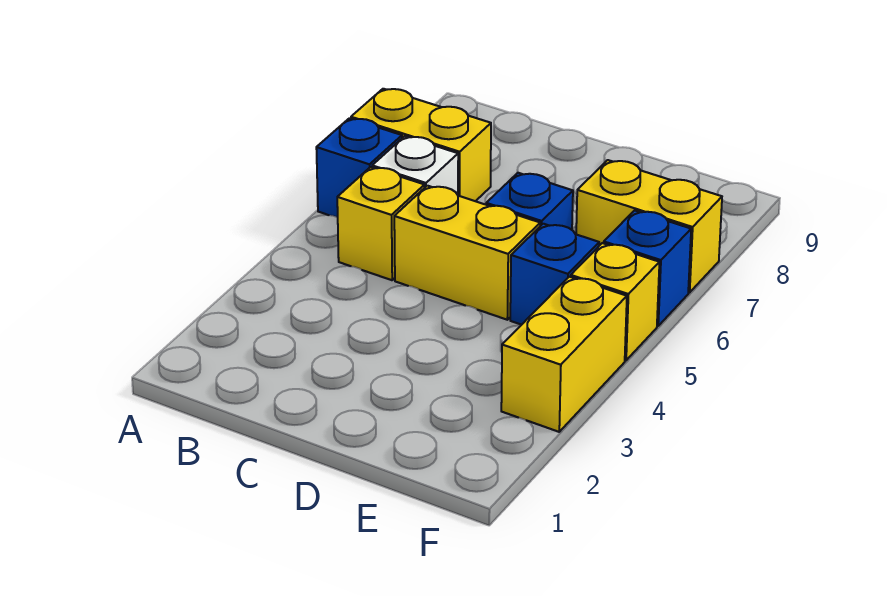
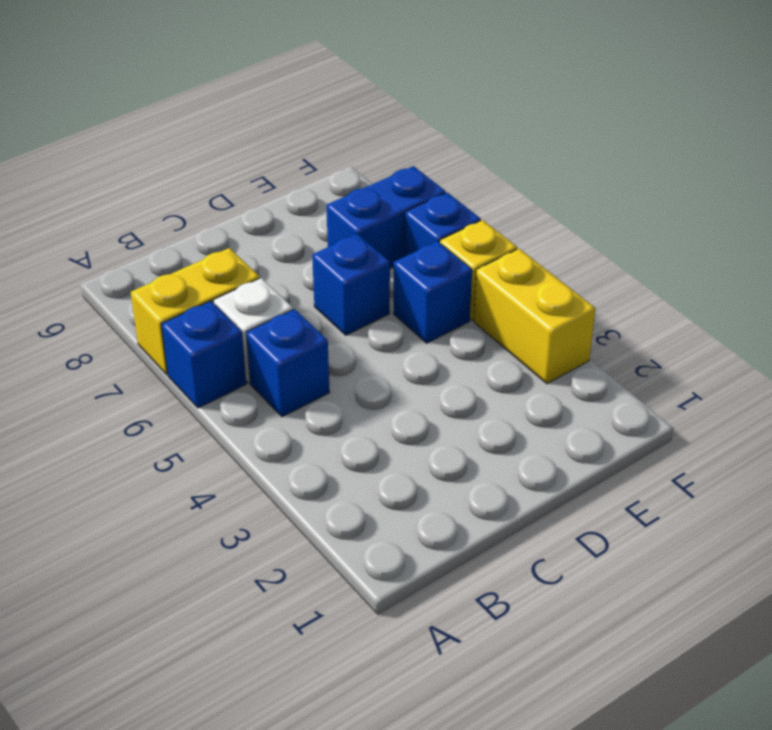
yellow brick B5 level 1 -> blue brick B5 level 1
yellow brick C5:D5 level 1 -> none
yellow brick E7:F7 level 1 -> blue brick E7:F7 level 1

